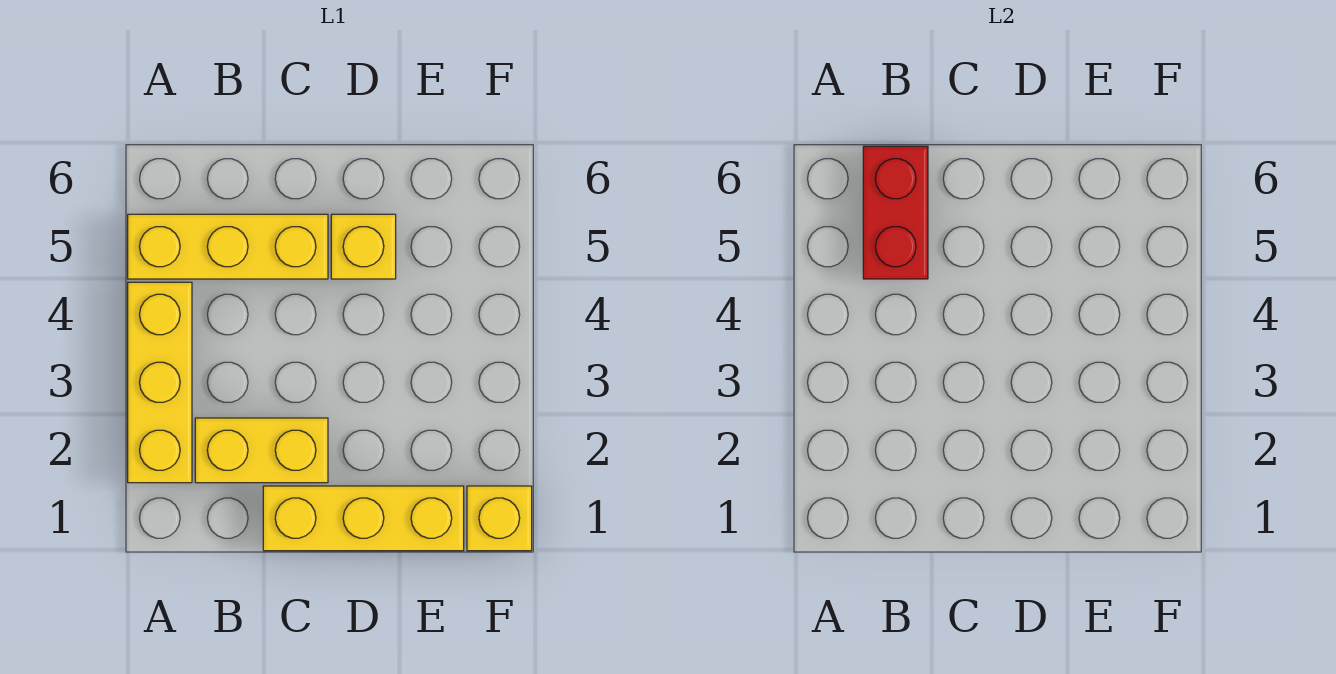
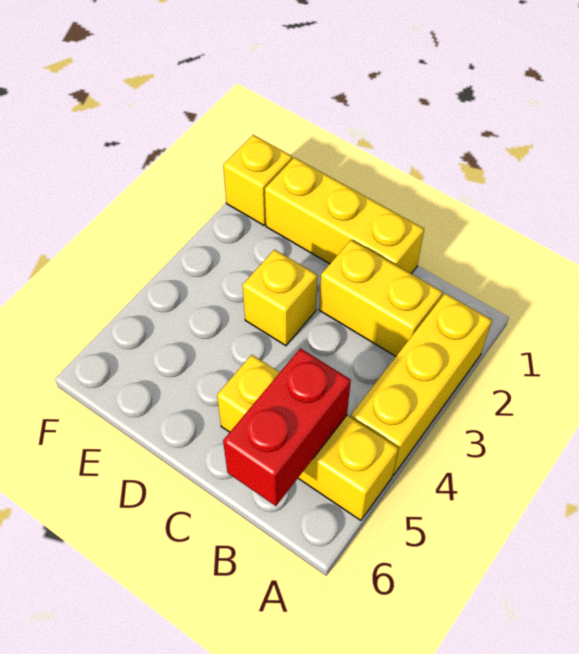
yellow brick D5 level 1 -> yellow brick D3 level 1

